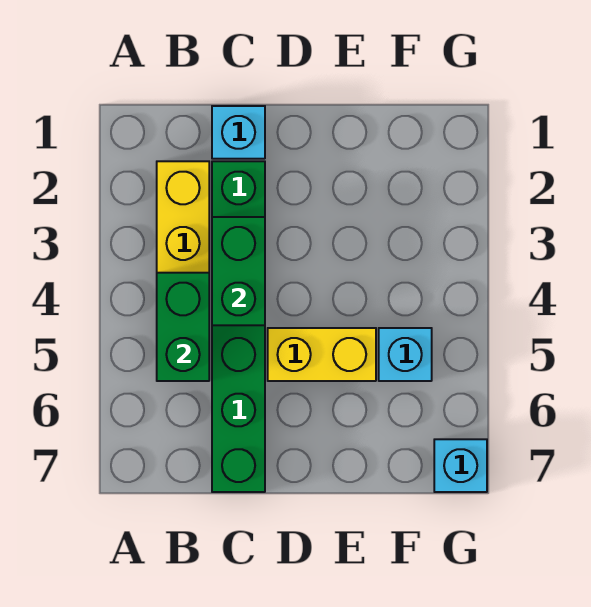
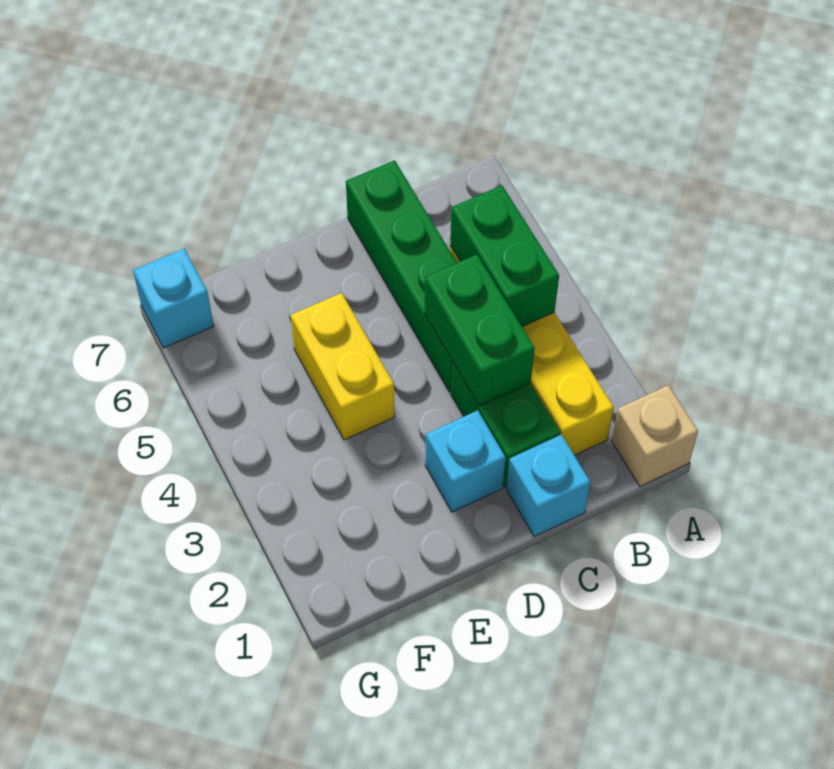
none -> tan brick A1 level 1
yellow brick D5:E5 level 1 -> yellow brick E4:E5 level 1
cyan brick F5 level 1 -> cyan brick D2 level 1

